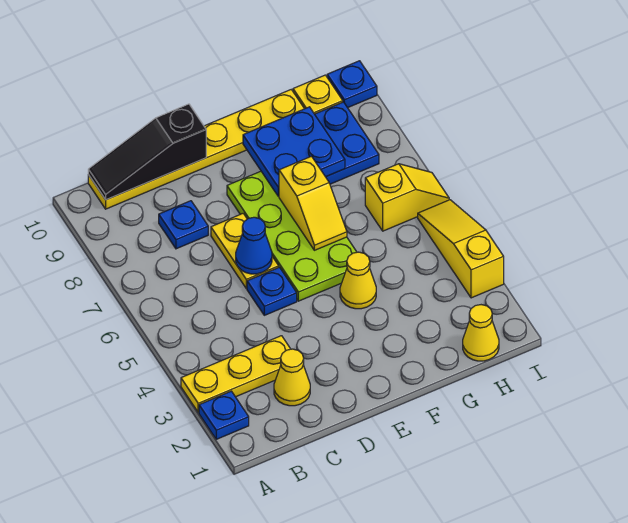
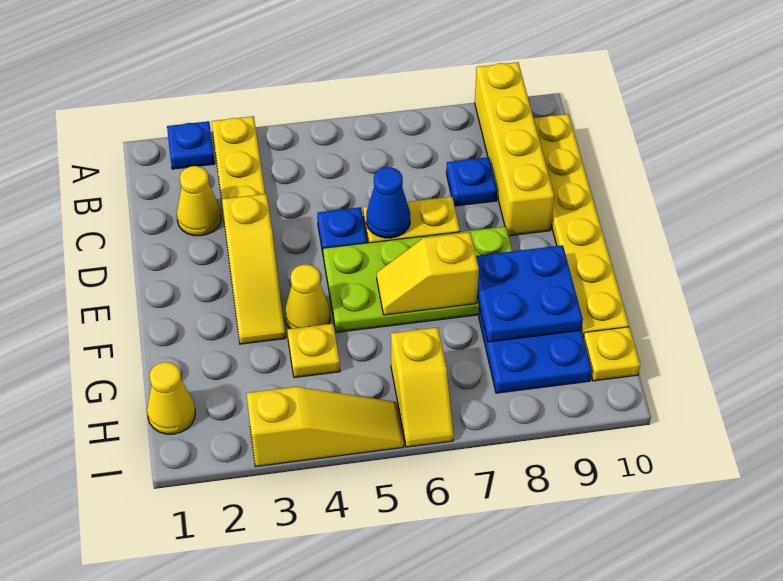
none -> yellow brick A9:D9 level 1
black slope B10:D10 level 2 top D -> none
none -> yellow slope D3:F3 level 1 top D
none -> yellow plate G4 level 1
blue plate I10 level 1 -> none

